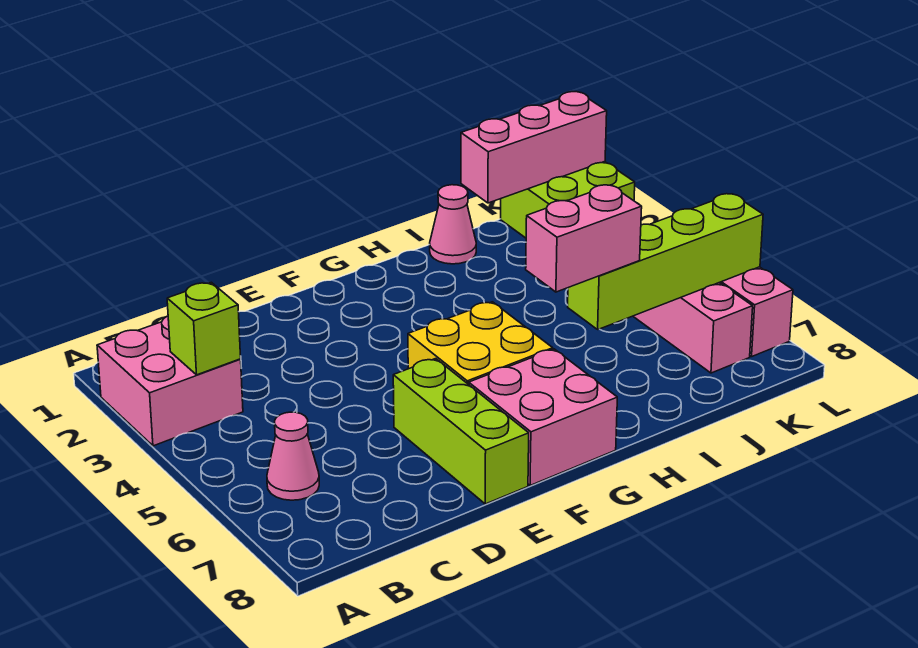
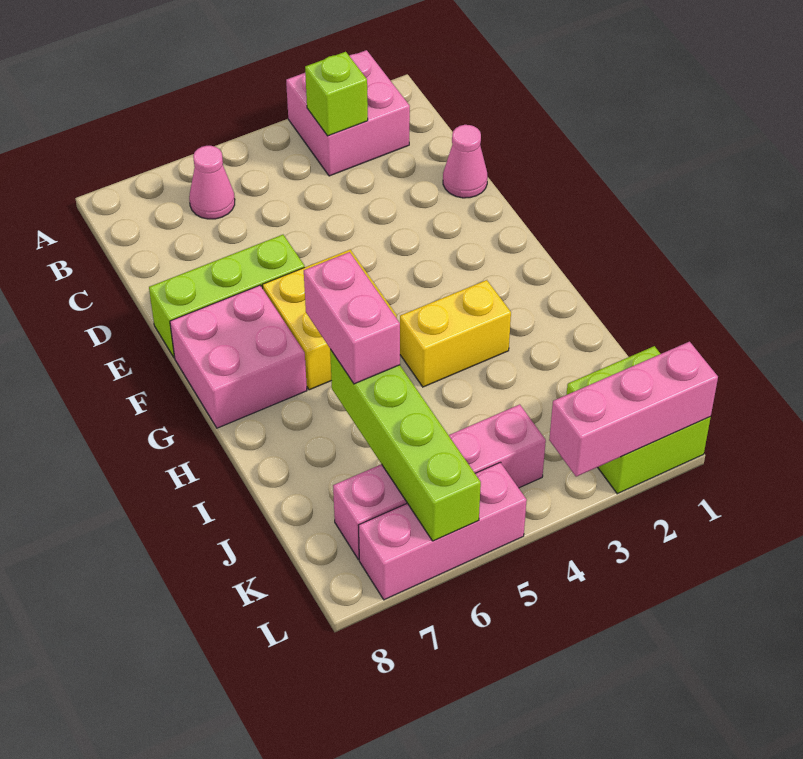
none -> yellow brick H3:H4 level 1
pink cone I1 level 1 -> pink cone D1 level 1
pink brick J1:L1 level 2 -> pink brick L1:L3 level 2

